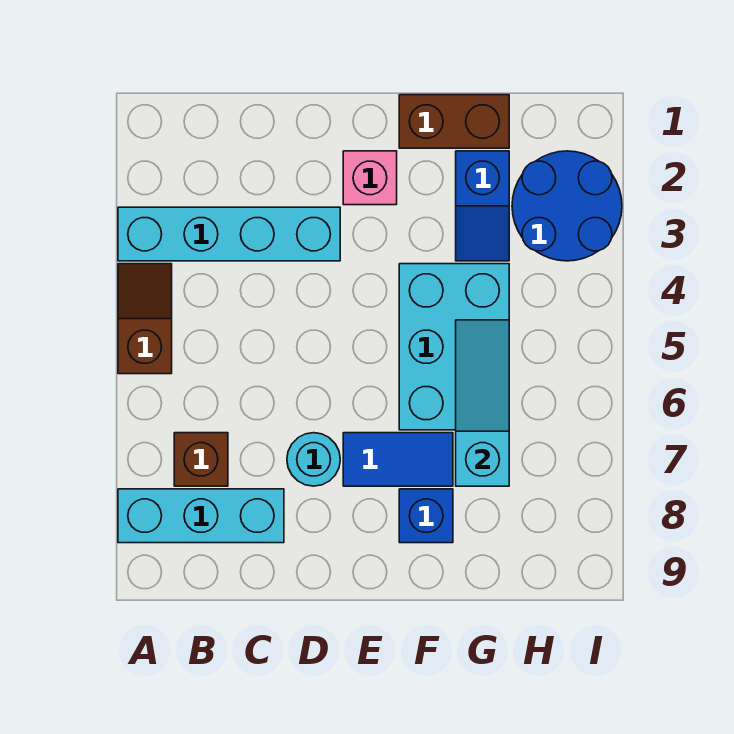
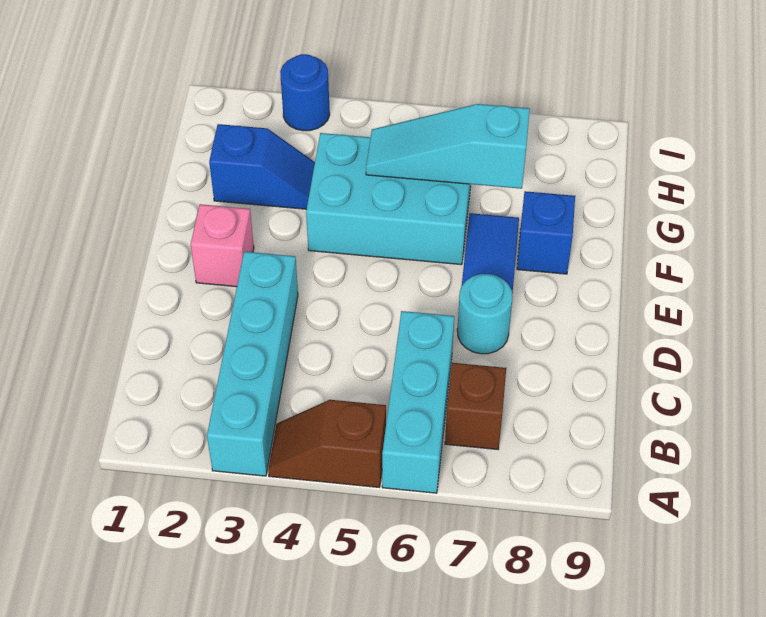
cyan brick A8:C8 level 1 -> cyan brick A6:C6 level 1
brown brick F1:G1 level 1 -> none
blue round brick H2:I3 level 1 -> blue round brick I3 level 1

